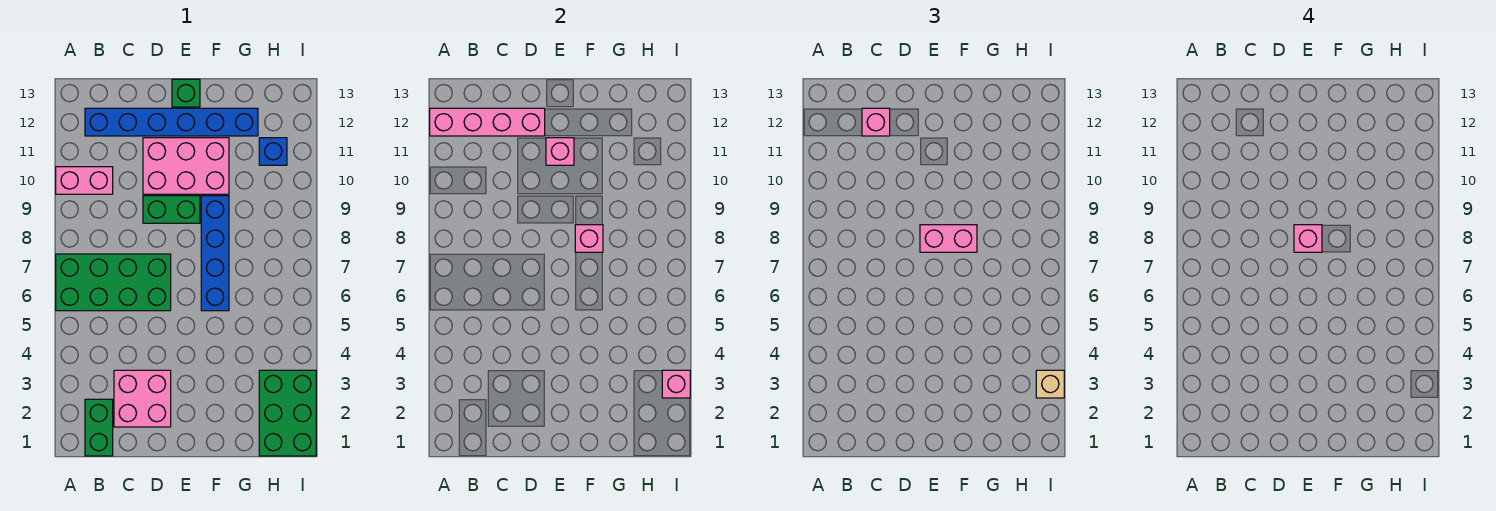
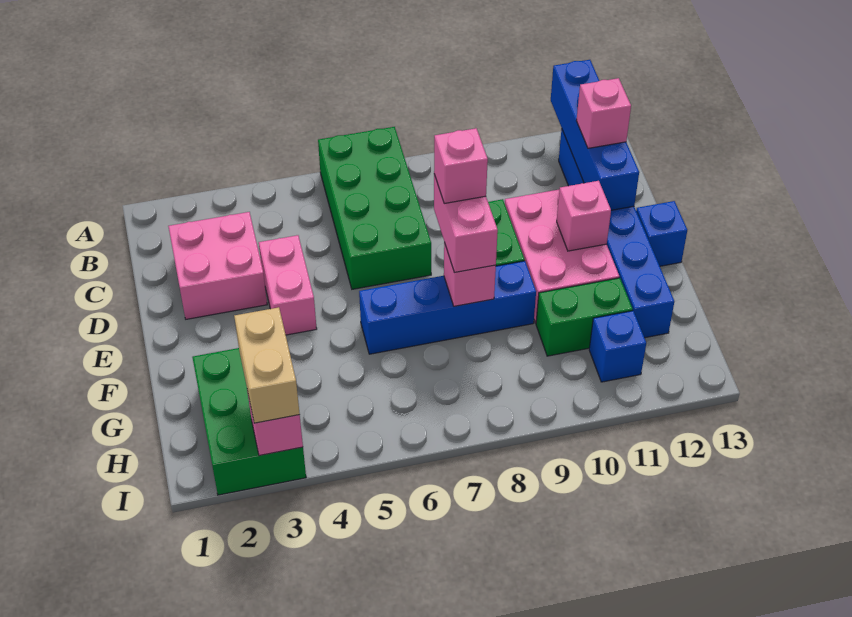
pink brick A10:B10 level 1 -> pink brick D4:E4 level 1
pink brick A12:D12 level 2 -> blue brick A12:D12 level 2
green brick B1:B2 level 1 -> green brick G10:G11 level 1
green brick E13 level 1 -> blue brick E13 level 1
green brick H1:I3 level 1 -> green brick G2:I3 level 1
tan brick I3 level 3 -> tan brick H3:I3 level 3

